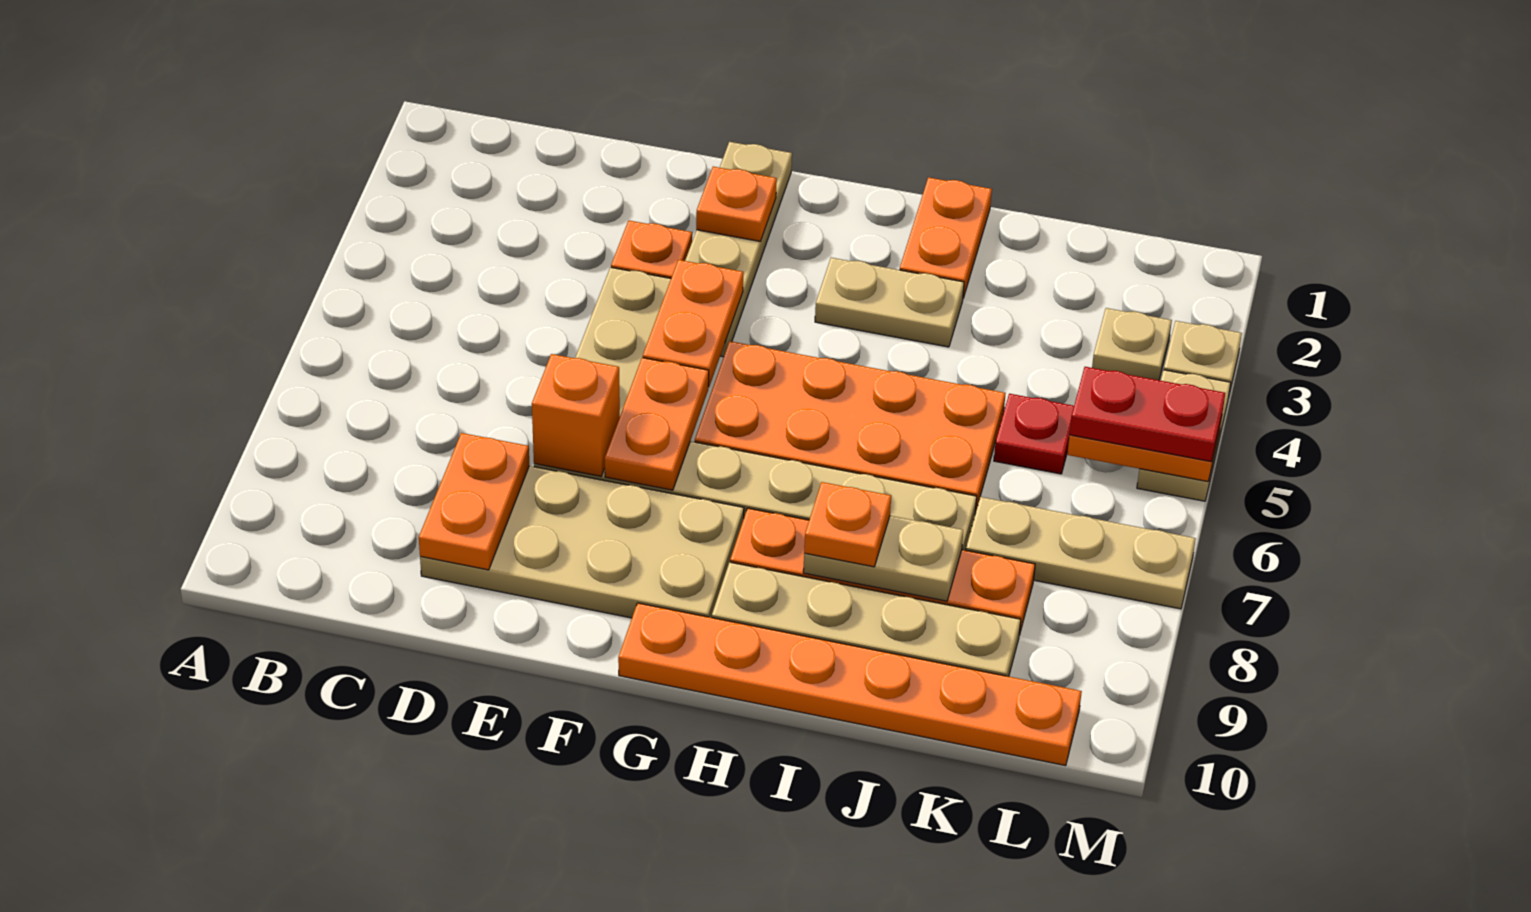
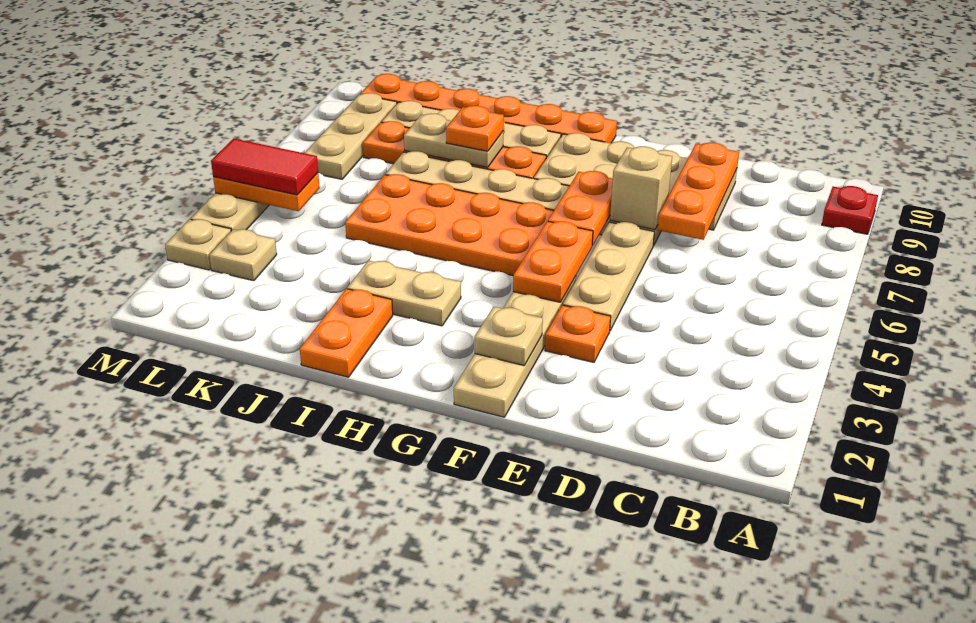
orange plate D8:D9 level 2 -> orange plate D7:D9 level 2
orange brick E7 level 2 -> tan brick E7 level 2
orange plate F2 level 2 -> tan plate F2 level 2
red plate K5 level 1 -> red plate A9 level 1
tan plate K7:M7 level 1 -> tan plate L7:L9 level 1
red plate L5:M5 level 3 -> red tile L5:M5 level 3

